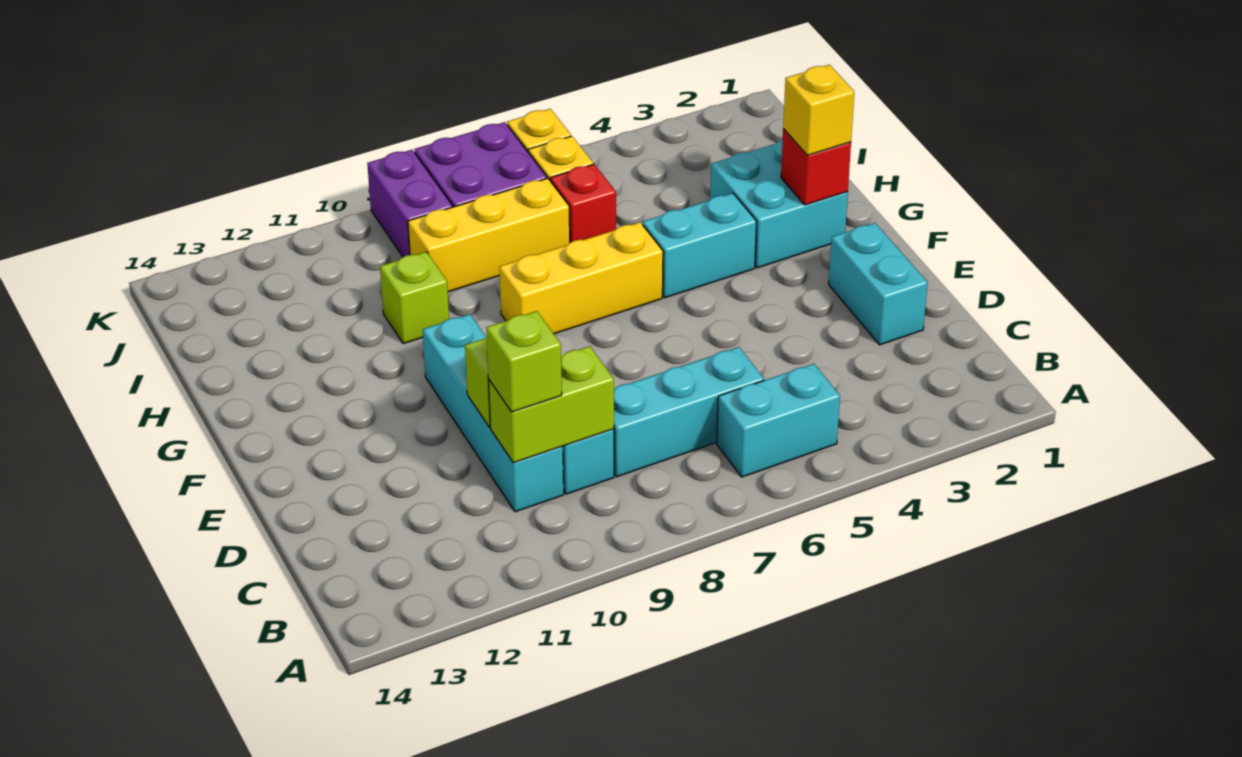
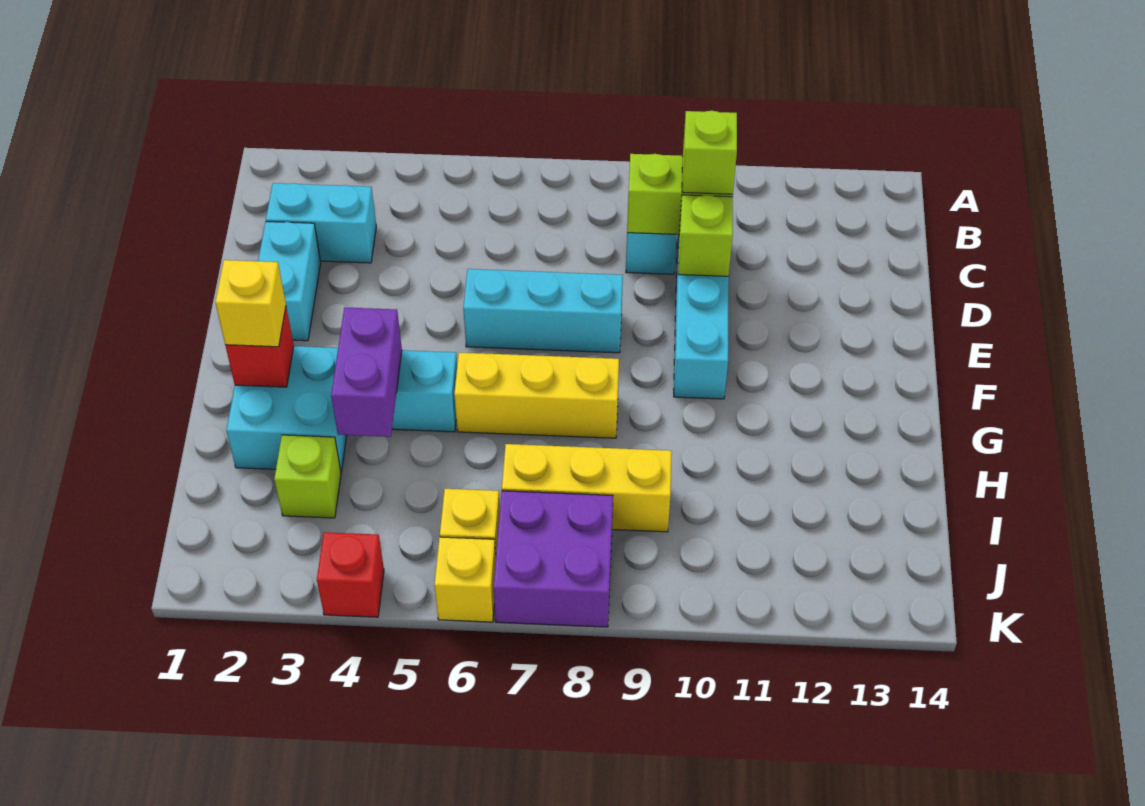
cyan brick B5:B6 level 1 -> cyan brick C2:C3 level 1
cyan brick C6:C8 level 1 -> cyan brick E6:E8 level 1
lime brick H10 level 1 -> lime brick I3 level 1
red brick I6 level 1 -> red brick K4 level 1
purple brick J9:K9 level 1 -> purple brick G4:H4 level 2

